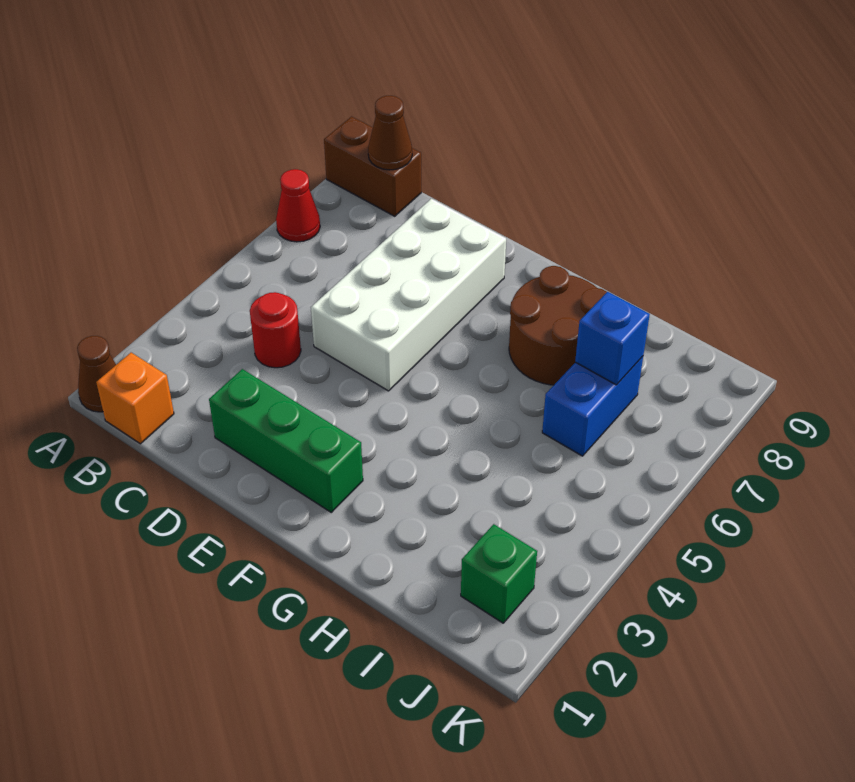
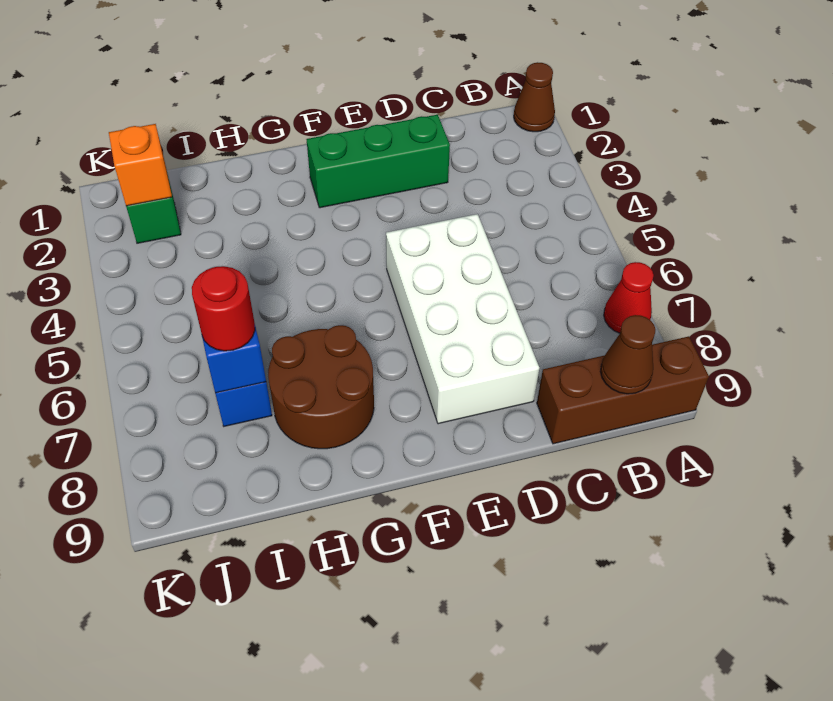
brown brick A9:B9 level 1 -> brown brick A9:C9 level 1
orange brick B1 level 1 -> orange brick J2 level 2
red round brick C4 level 1 -> red round brick I7 level 3

